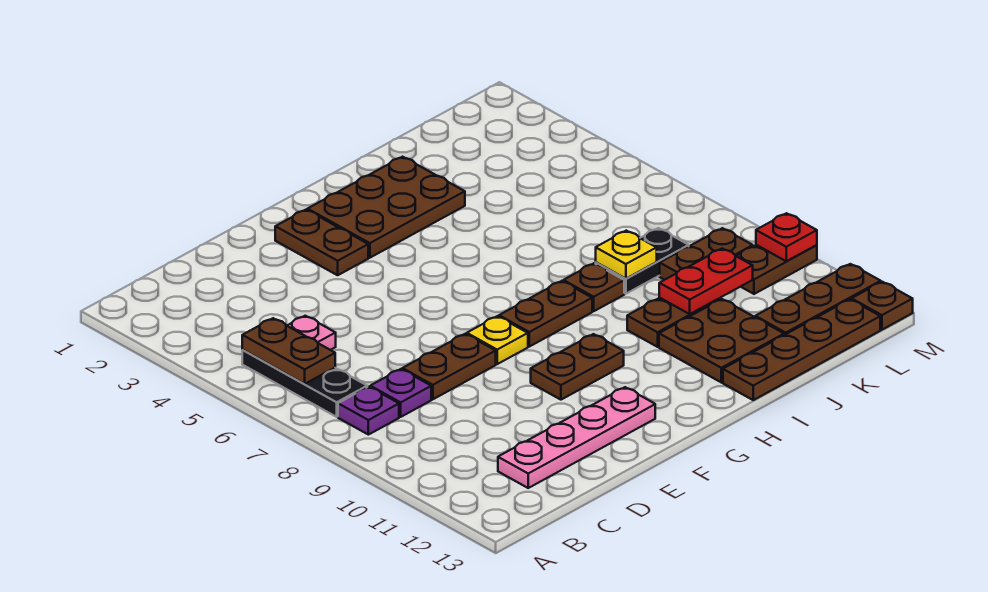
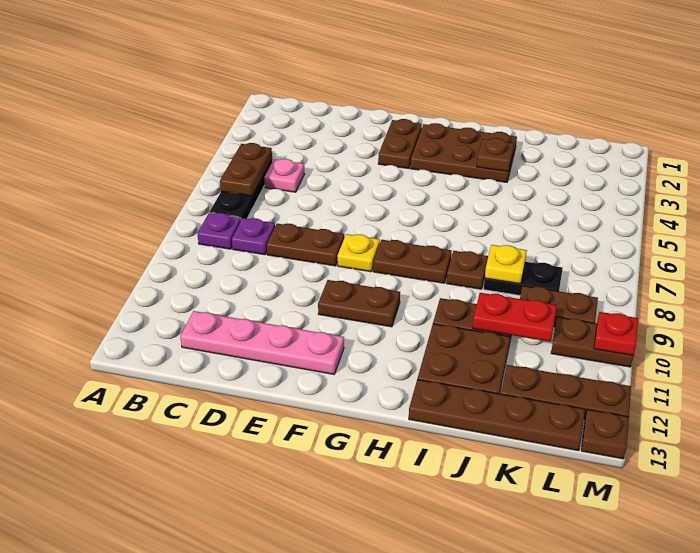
none -> brown plate I3 level 2

